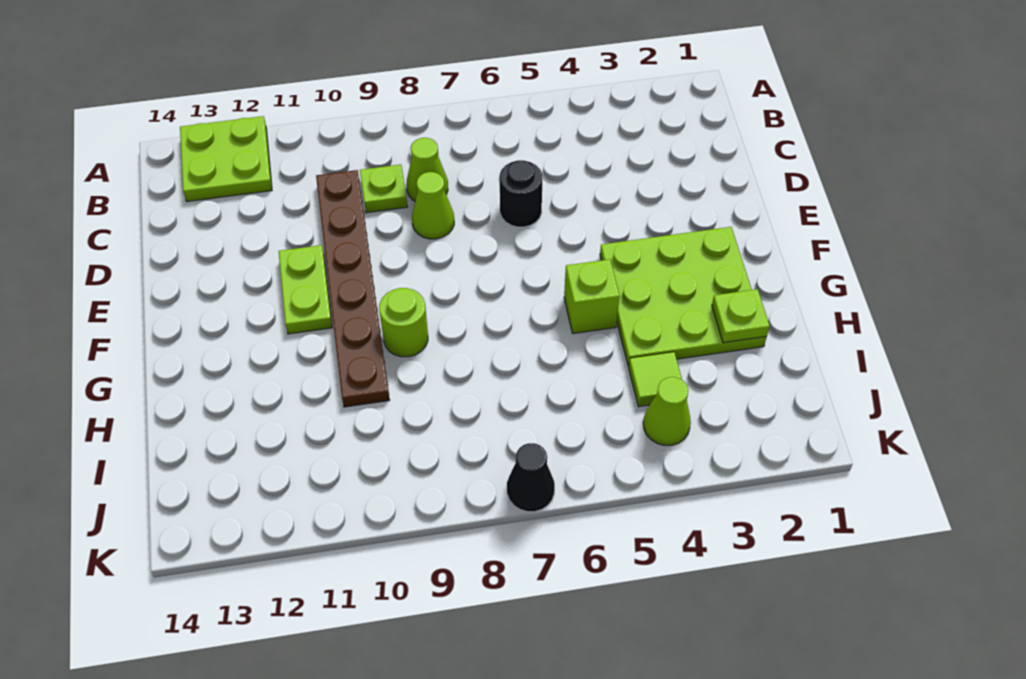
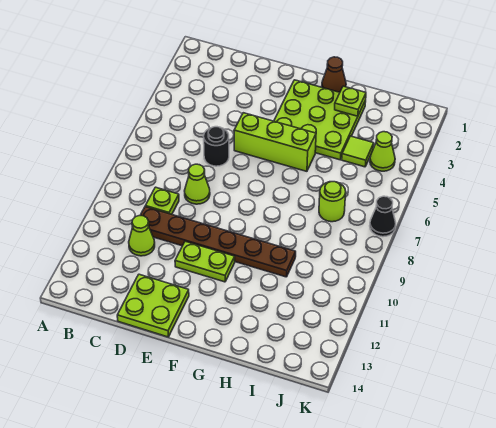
lime plate A12:B13 level 1 -> lime plate D13:E14 level 1
lime cone C8 level 1 -> lime cone C11 level 1
none -> brown cone G1 level 1
lime brick G5 level 1 -> lime brick E5:G5 level 1
lime round brick G9 level 1 -> lime round brick I7 level 1

